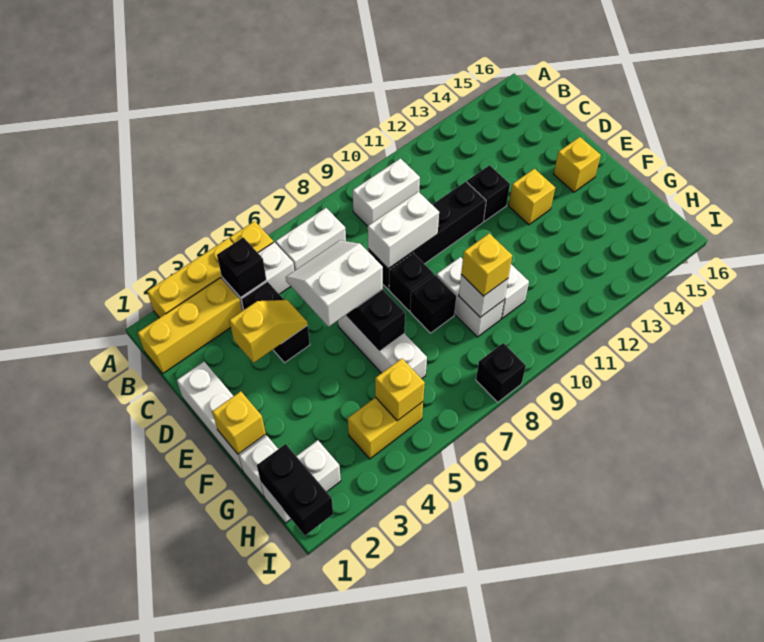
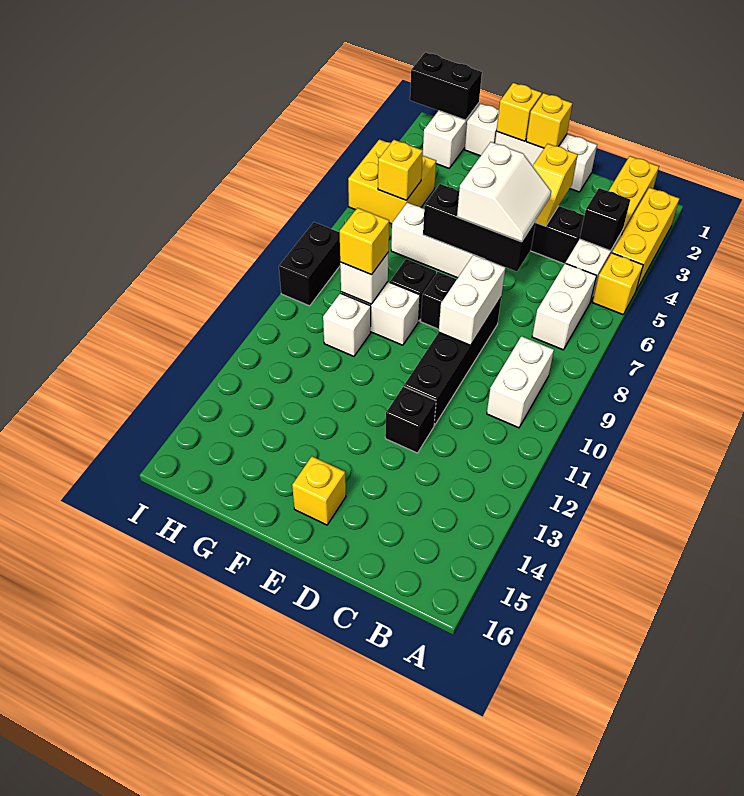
yellow brick E13 level 1 -> yellow brick E1 level 2
yellow brick H4:H5 level 1 -> yellow brick H4:I5 level 1
black brick I8 level 1 -> black brick I8:I9 level 1

